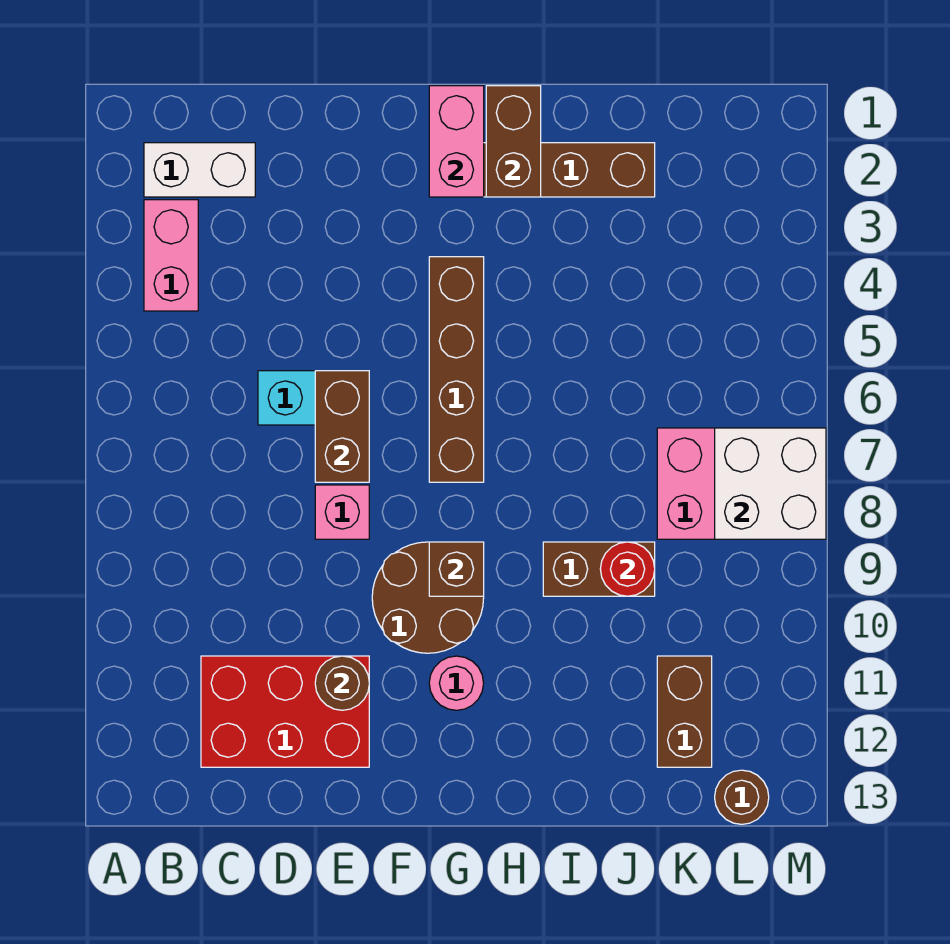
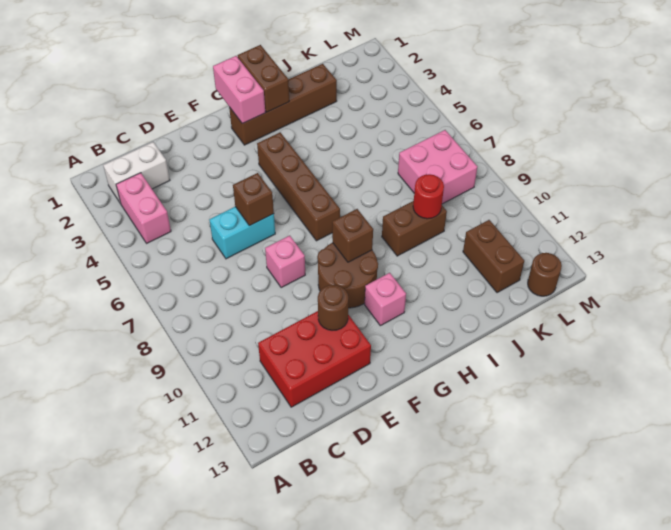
brown brick E6:E7 level 2 -> brown brick E6 level 2
pink round brick G11 level 1 -> pink brick G11 level 1
white brick L7:M8 level 2 -> none

